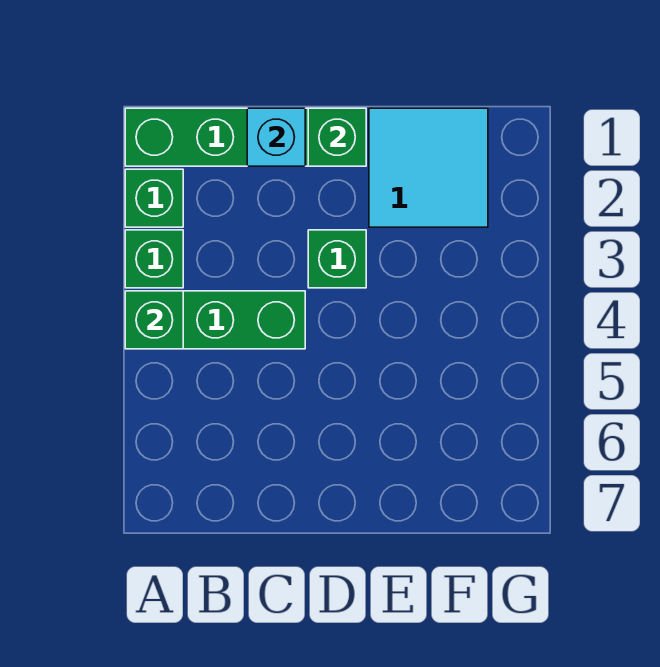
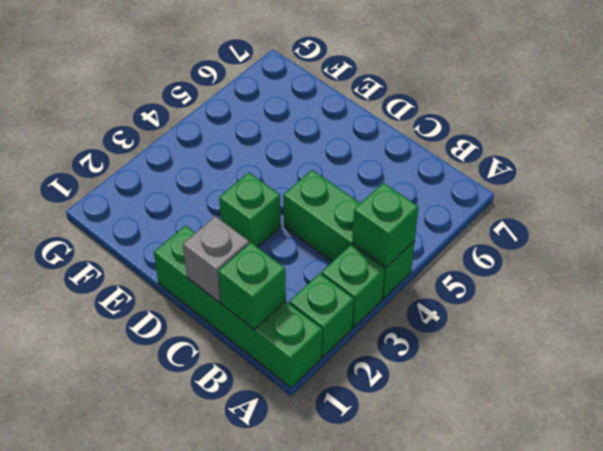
cyan brick C1 level 2 -> grey brick C1 level 2
green brick D1 level 2 -> green brick B1 level 2
cyan tile E1:F2 level 1 -> none

